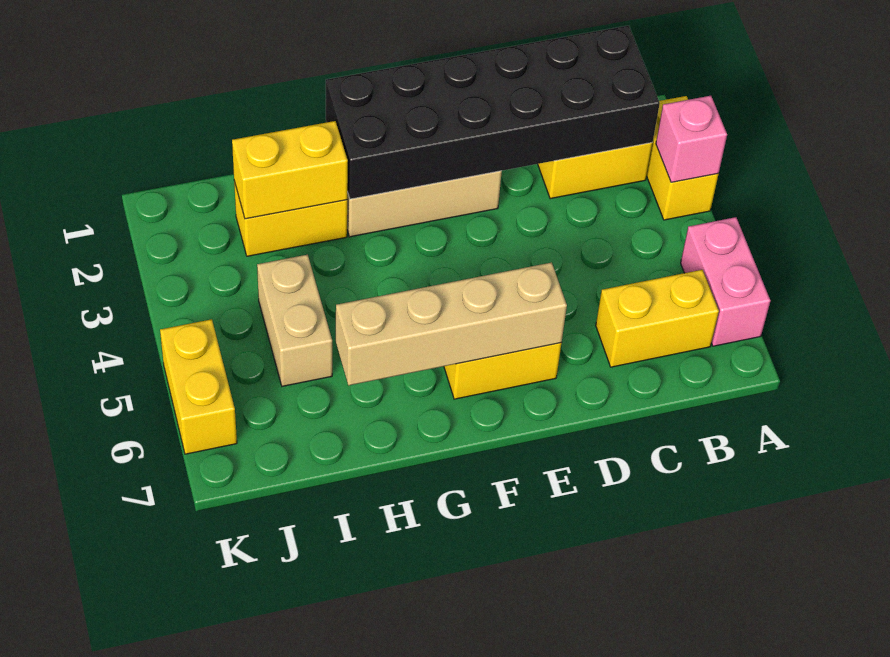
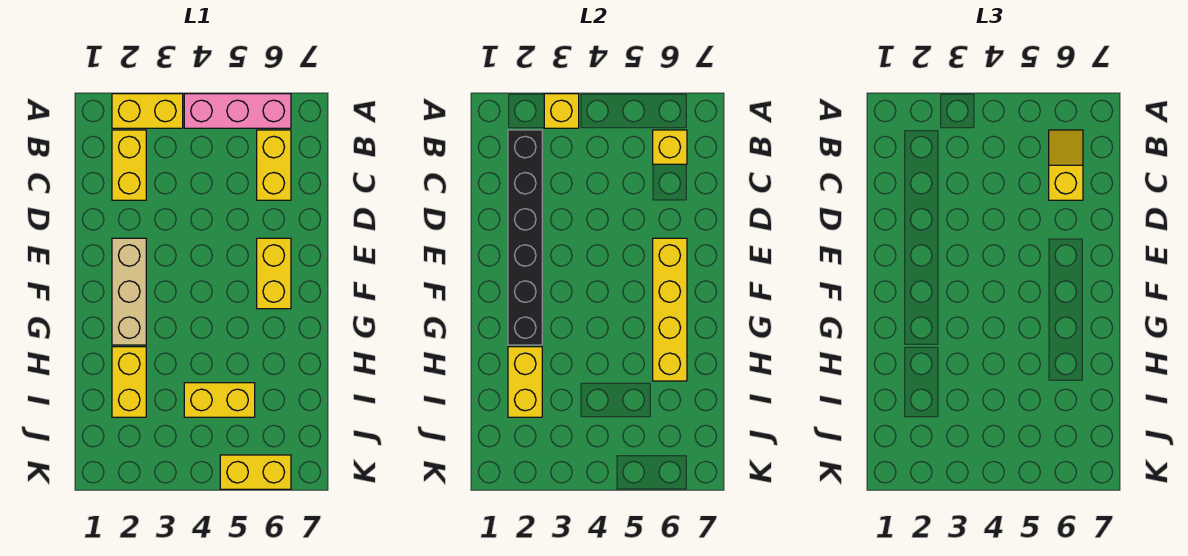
pink brick A3 level 2 -> yellow brick A3 level 2
pink brick A5:A6 level 1 -> pink brick A4:A6 level 1
black brick B1:G2 level 2 -> black brick B2:G2 level 2
none -> yellow brick B6 level 2
none -> yellow slope B6:C6 level 3 top C
tan brick E6:H6 level 2 -> yellow brick E6:H6 level 2
tan brick I4:I5 level 1 -> yellow brick I4:I5 level 1

